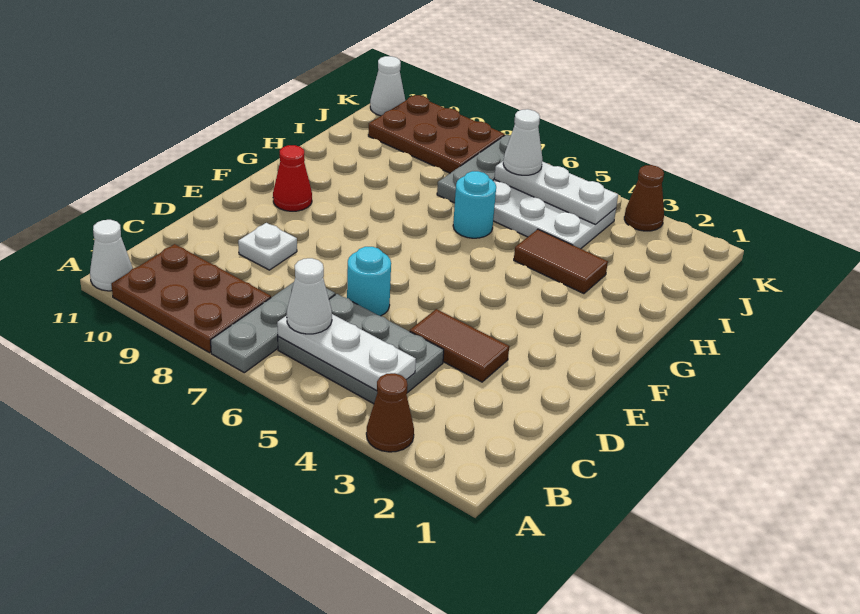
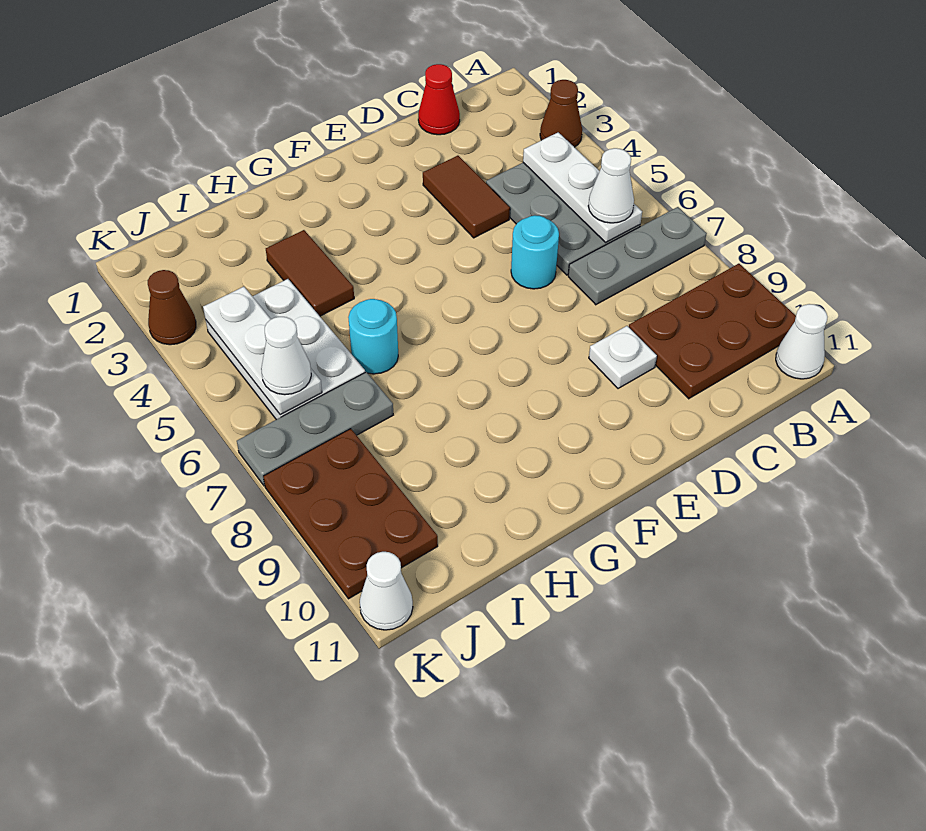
brown plate A8:B10 level 1 -> brown plate A9:C10 level 1
red cone F10 level 1 -> red cone C1 level 1

